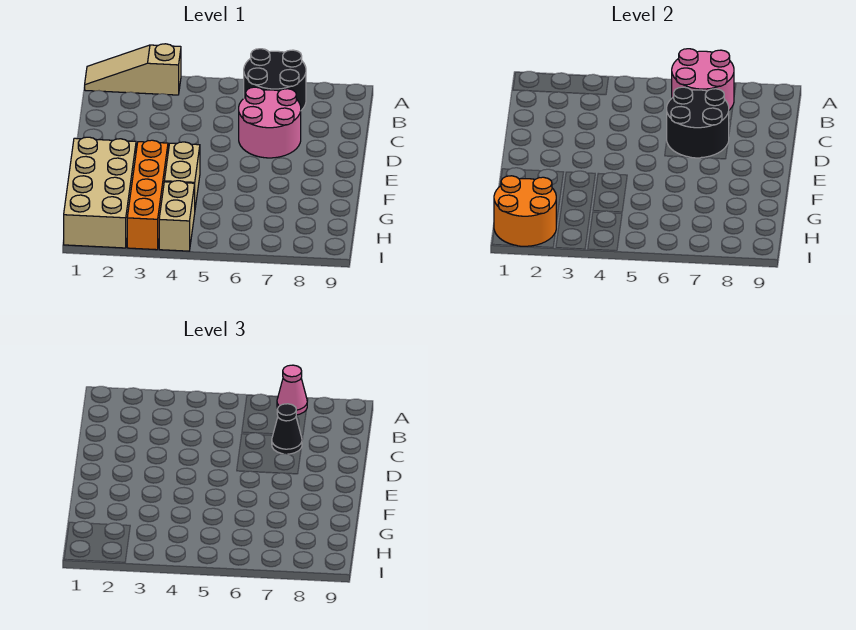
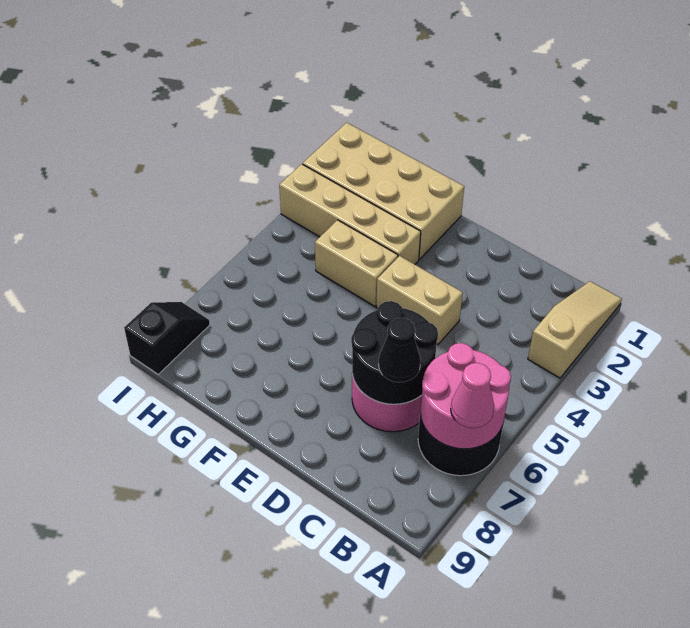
orange brick F3:I3 level 1 -> tan brick F3:I3 level 1
orange round brick H1:I2 level 2 -> none
tan brick H4:I4 level 1 -> tan brick D4:E4 level 1
none -> black slope I8:I9 level 1 top 9

